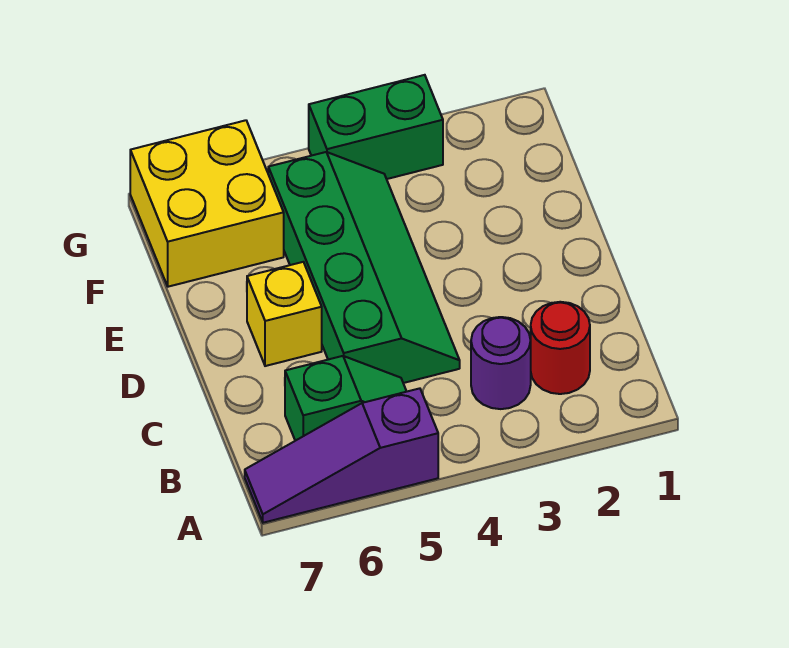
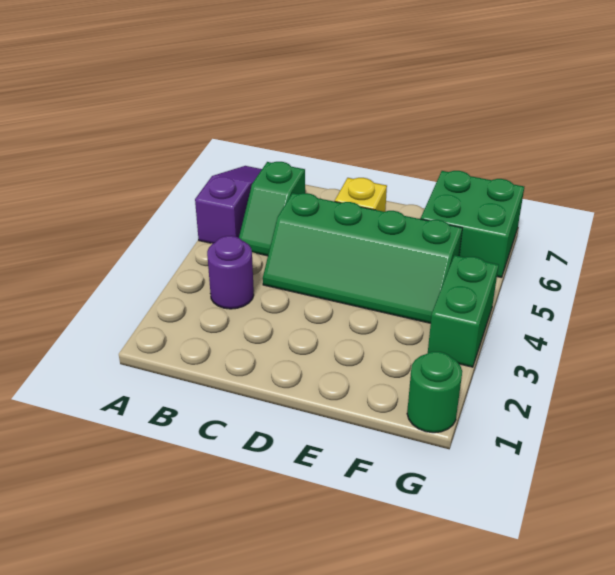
red round brick B2 level 1 -> none
yellow brick F6:G7 level 1 -> green brick F6:G7 level 1
none -> green round brick G1 level 1

